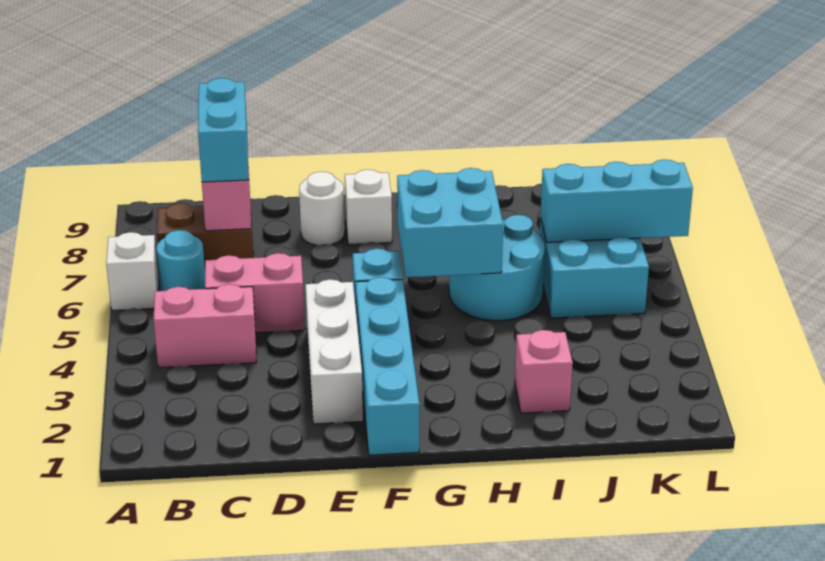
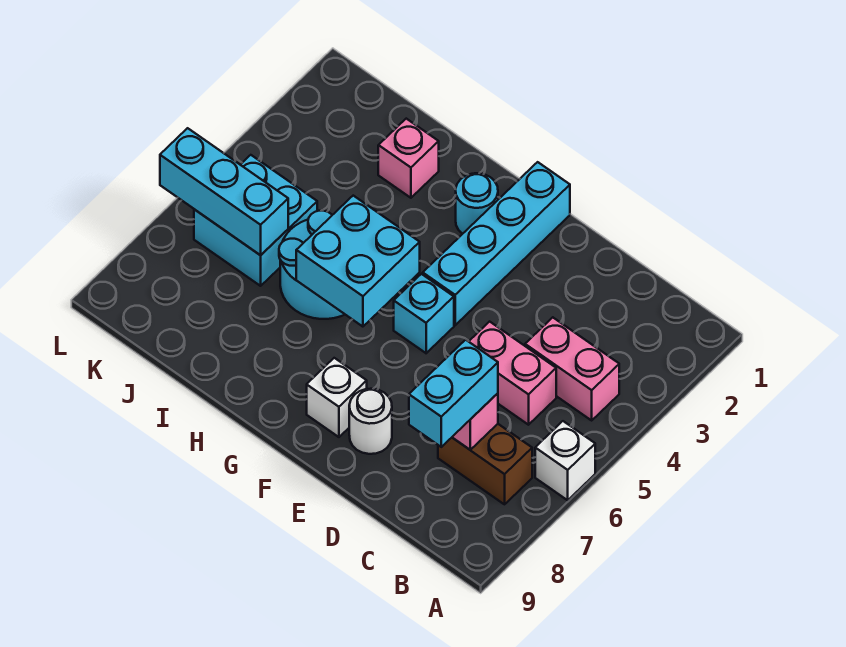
cyan round brick B6 level 1 -> cyan round brick G2 level 1
white brick E2:E4 level 1 -> none

